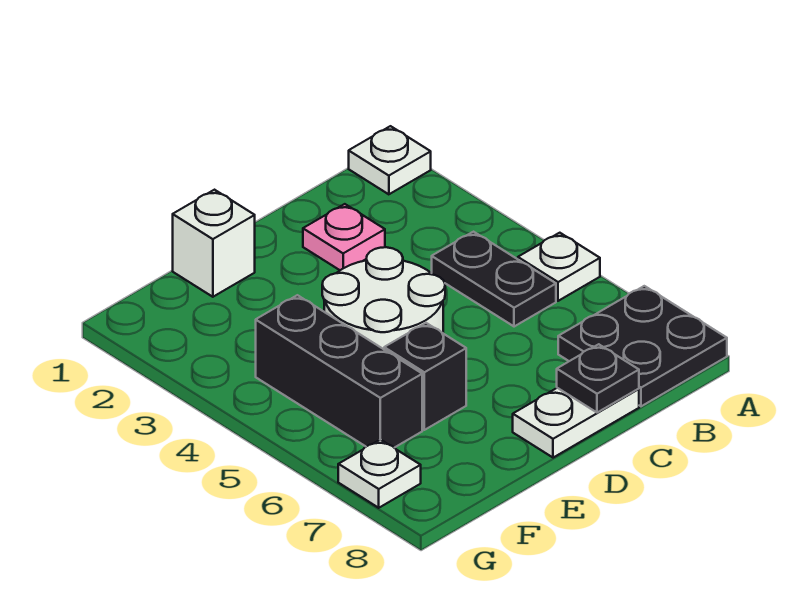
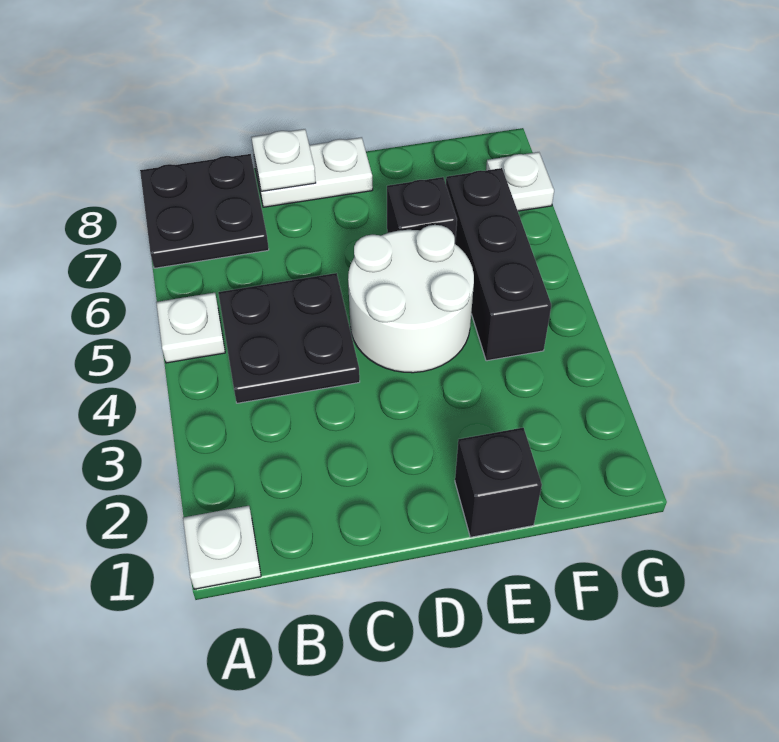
black plate B4:B5 level 1 -> black plate B4:C5 level 1
pink plate C2 level 1 -> none
black plate C8 level 2 -> white plate C8 level 2
white brick E1 level 1 -> black brick E1 level 1

